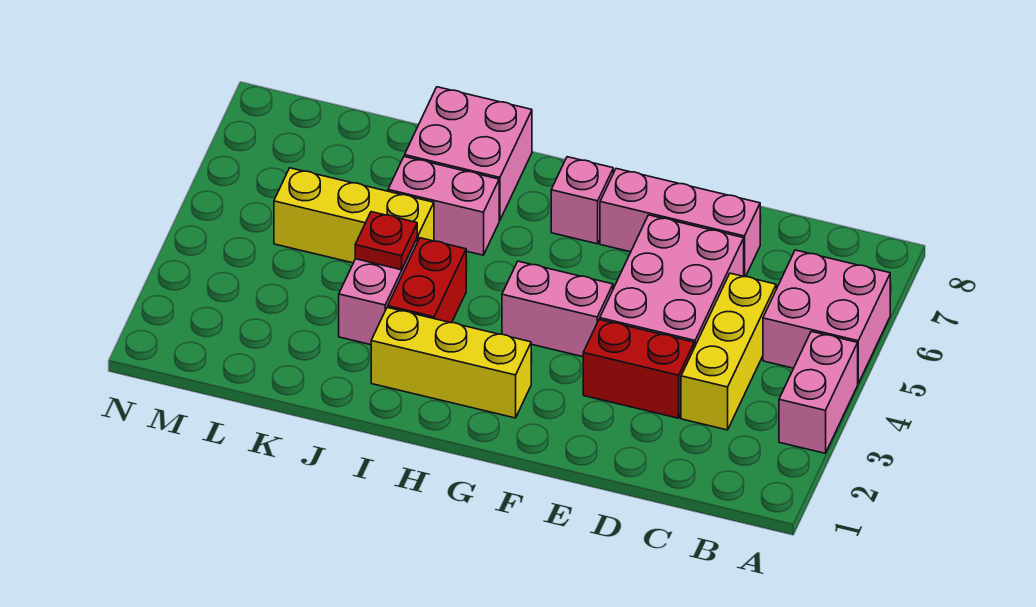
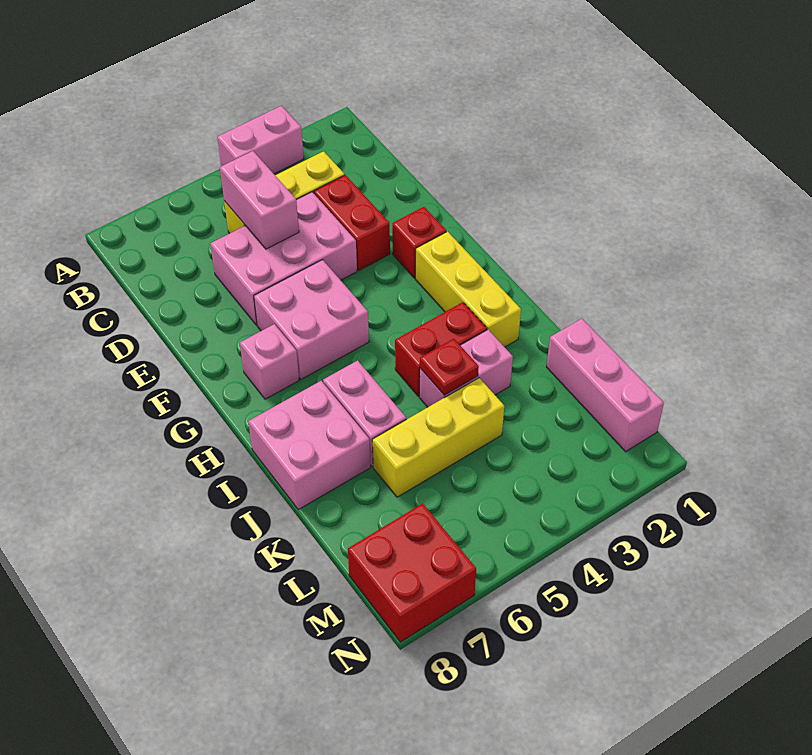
pink brick A5:B6 level 1 -> pink brick F5:G6 level 1
pink brick D7:F7 level 1 -> pink brick K1:M1 level 1
none -> red brick F2 level 1
pink brick F4:G4 level 1 -> pink brick C5:D5 level 2
yellow brick J5:L5 level 1 -> yellow brick K4:K6 level 1
none -> red brick M7:N8 level 1

